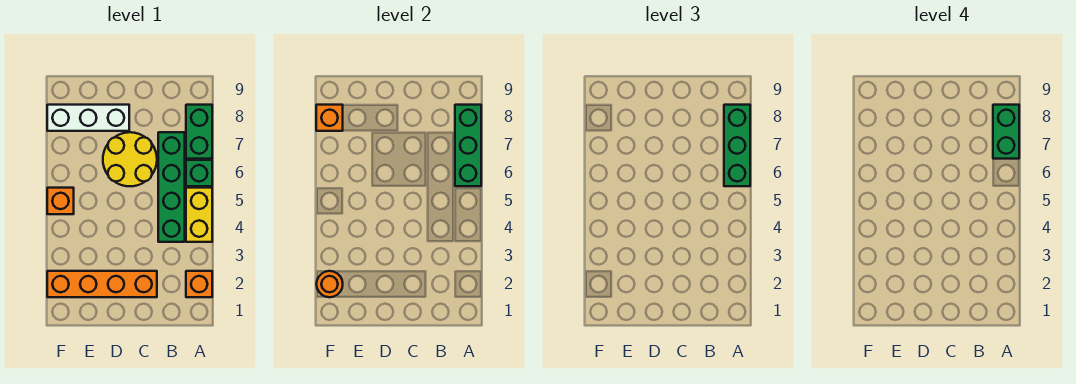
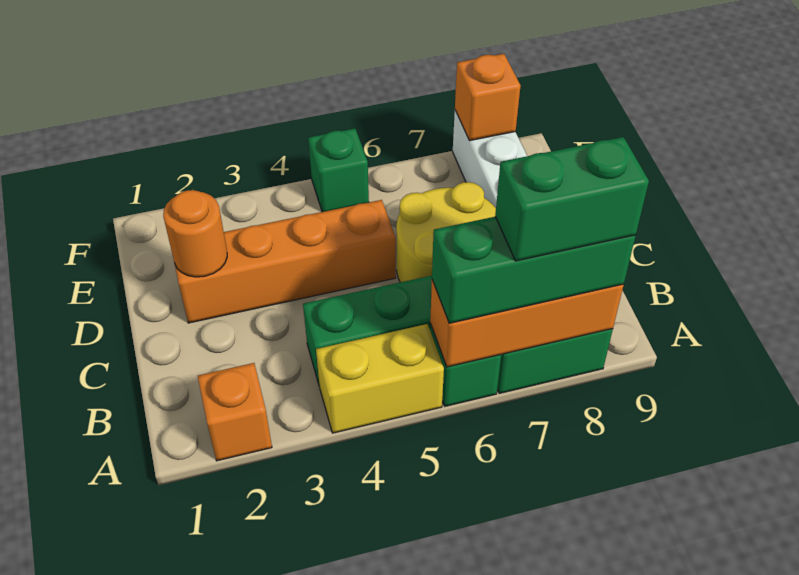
green brick A6:A8 level 2 -> orange brick A6:A8 level 2
orange brick C2:F2 level 1 -> orange brick D2:D5 level 1
orange round brick F2 level 2 -> orange round brick D2 level 2
orange brick F5 level 1 -> green brick F5 level 1

